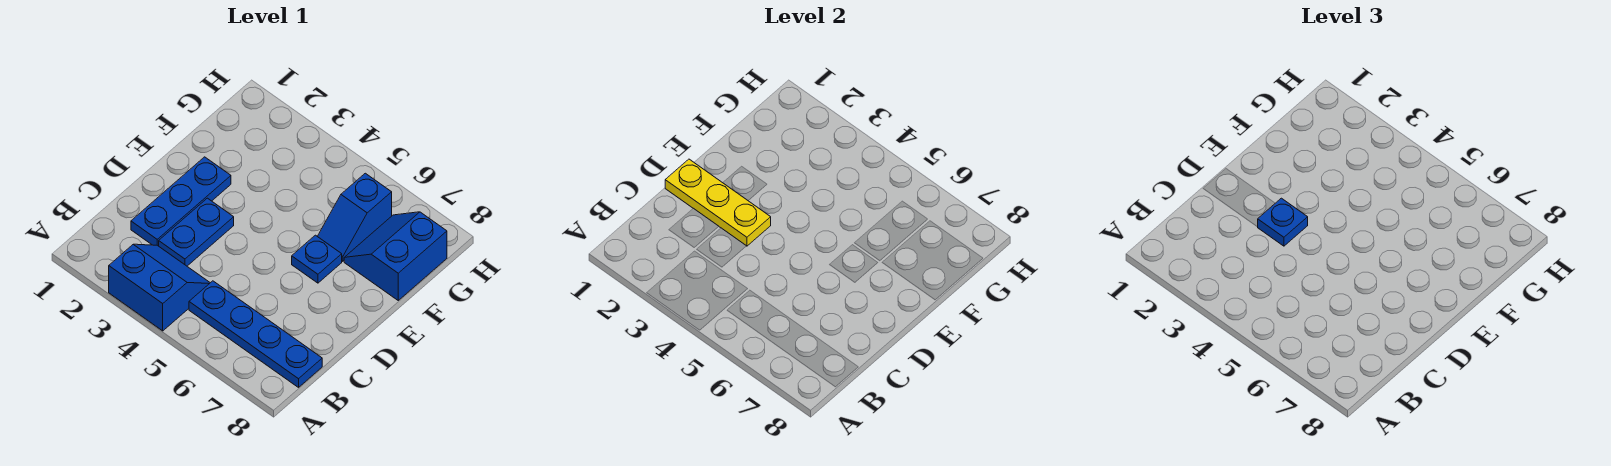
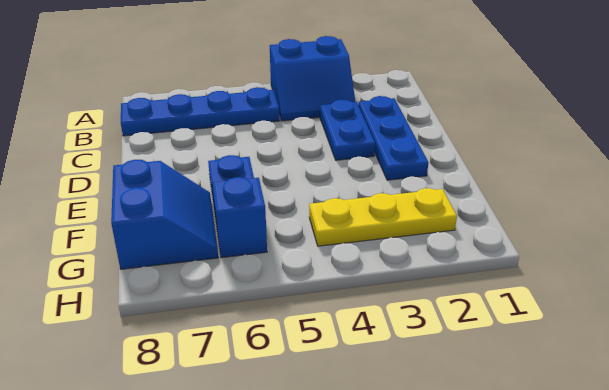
yellow plate D1:D3 level 2 -> yellow plate G2:G4 level 1
blue plate D3 level 3 -> none

